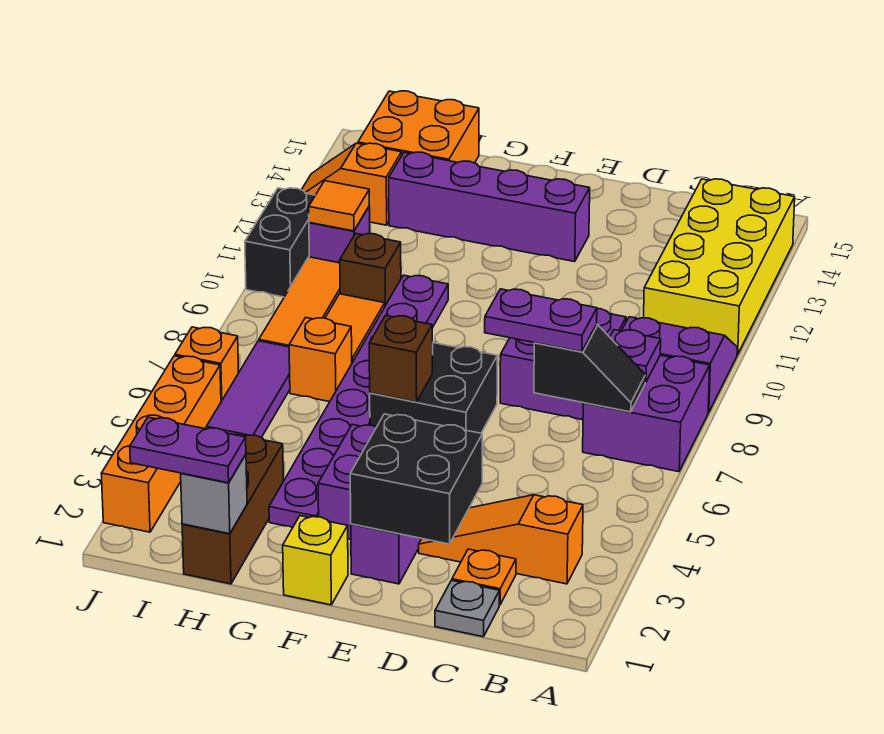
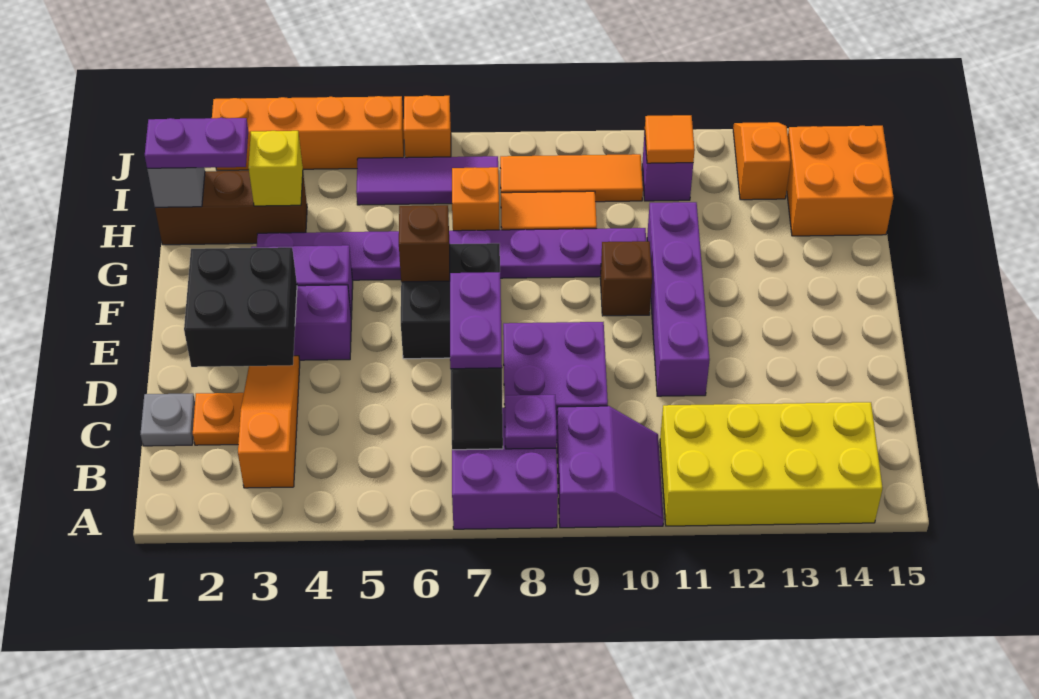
purple brick E13:H13 level 1 -> purple brick D11:G11 level 1
yellow brick F1 level 1 -> yellow brick H3 level 2
purple plate H1:I1 level 3 -> purple plate H1:H2 level 3
brown brick H10 level 1 -> brown brick F10 level 1
black brick J10:J11 level 1 -> none

